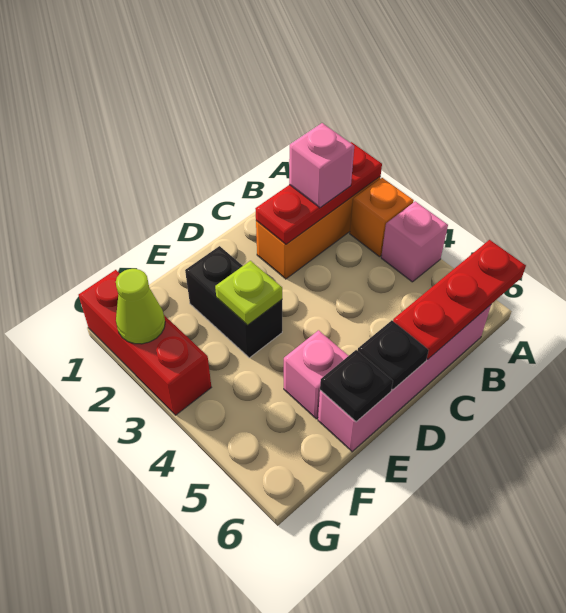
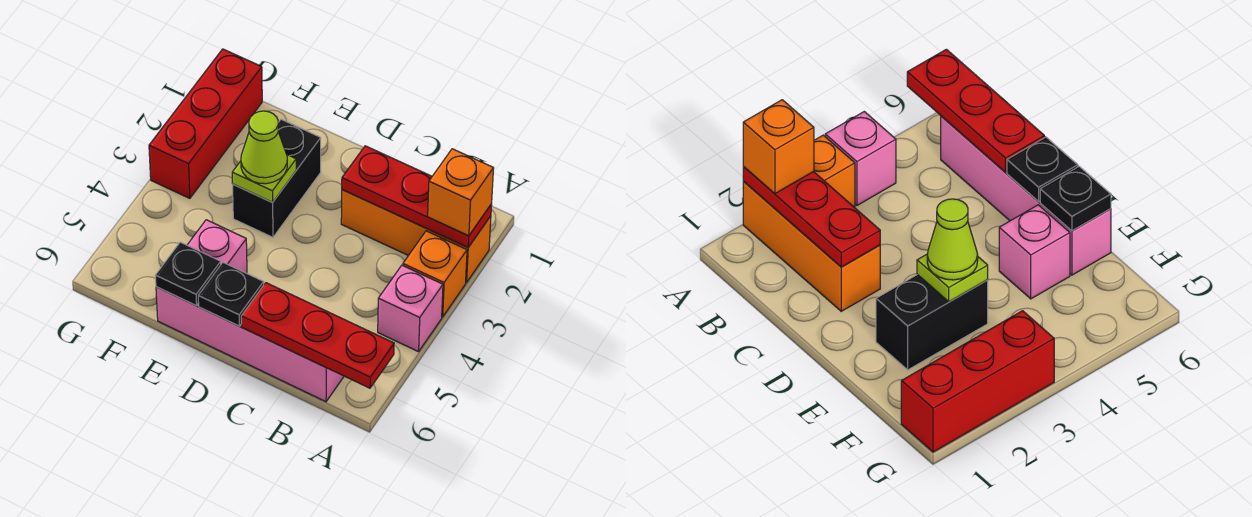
none -> orange brick A2 level 3
pink brick B2 level 3 -> none
lime cone G2 level 2 -> lime cone E3 level 3

